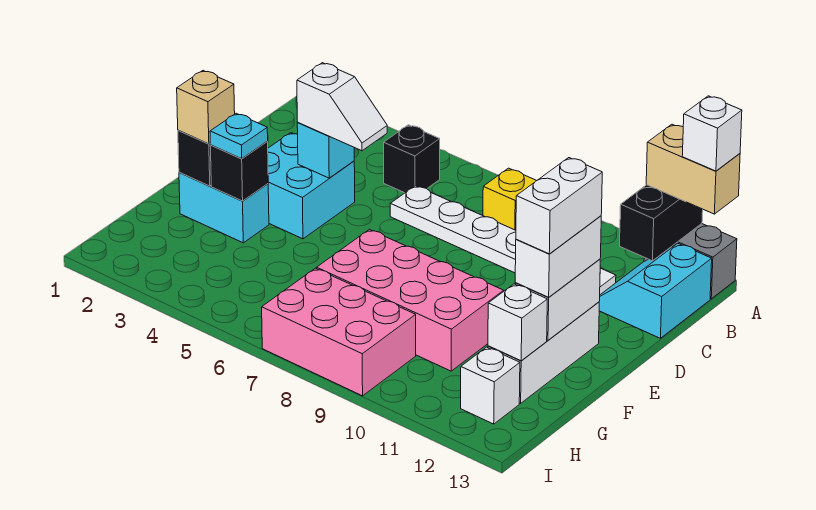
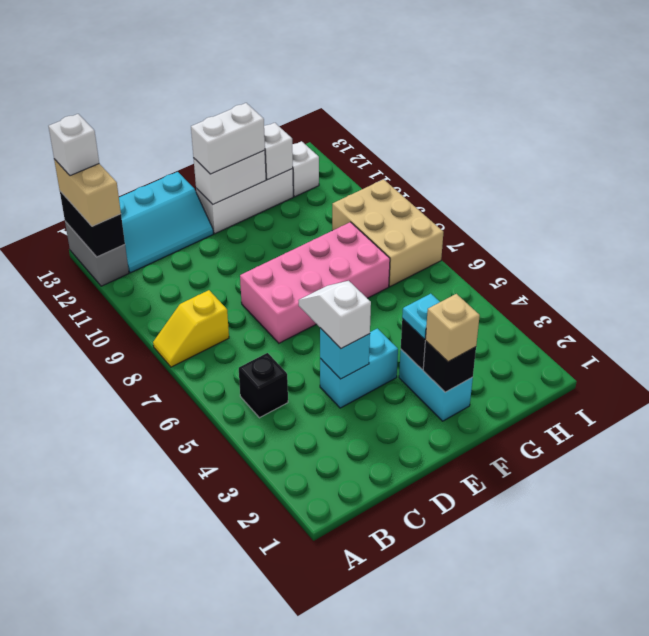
black brick A12:B12 level 2 -> black brick A12:A13 level 2
cyan slope B12:C13 level 1 top 13 -> cyan slope B12:D13 level 1 top 13
white plate C6:C11 level 1 -> none
cyan brick D3:E4 level 1 -> cyan brick D4:E4 level 1
white brick E12:F12 level 4 -> none
pink brick F7:G10 level 1 -> pink brick D7:G8 level 1
pink brick H7:I9 level 1 -> tan brick H7:I9 level 1

